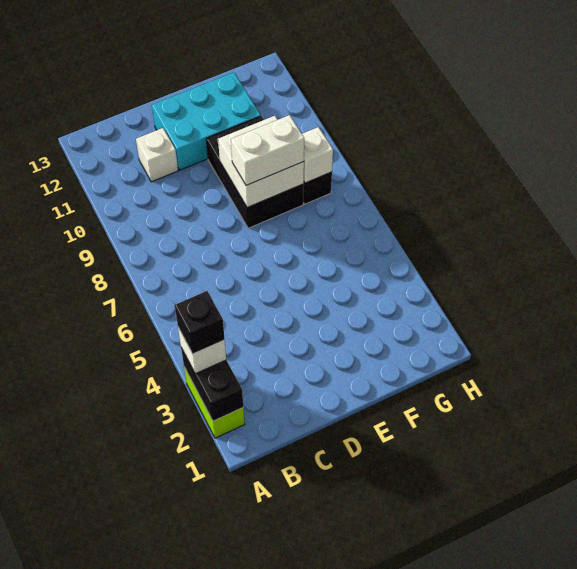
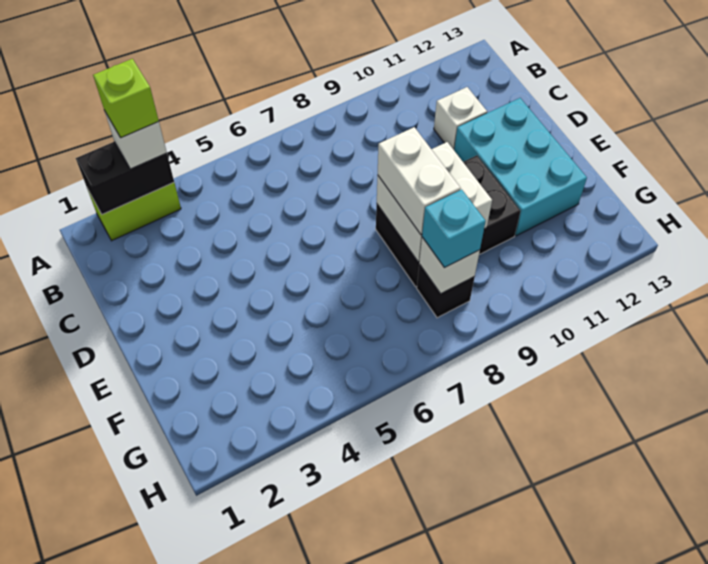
black brick A3 level 4 -> lime brick A3 level 4
none -> cyan brick G8 level 3

